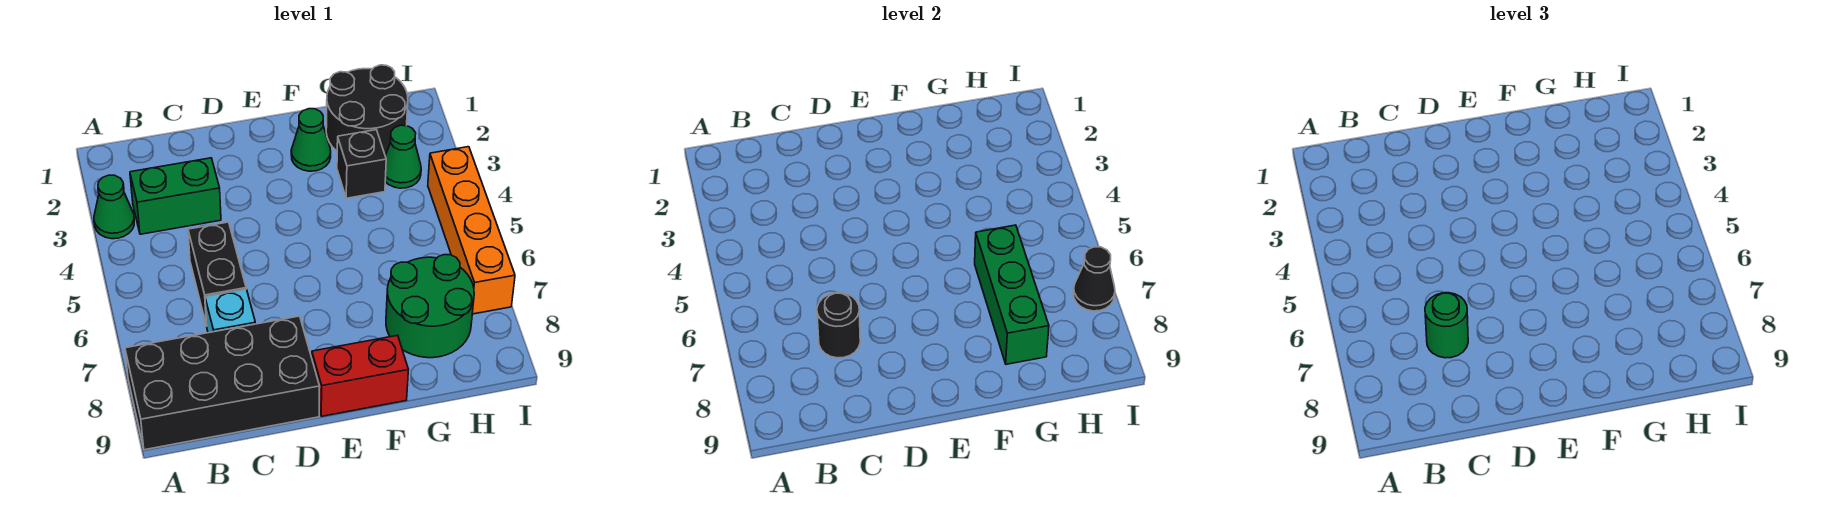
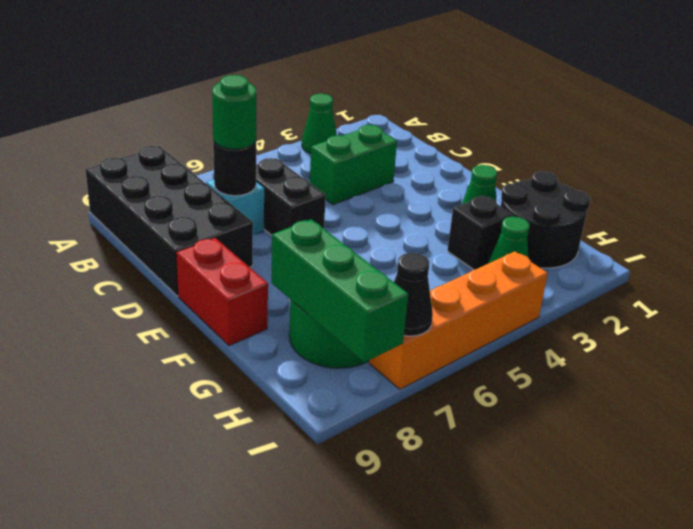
green brick B3:C3 level 1 -> green brick C3:C4 level 1
black brick C5:C6 level 1 -> black brick C6:D6 level 1
green brick G6:G8 level 2 -> green brick G8:I8 level 2

